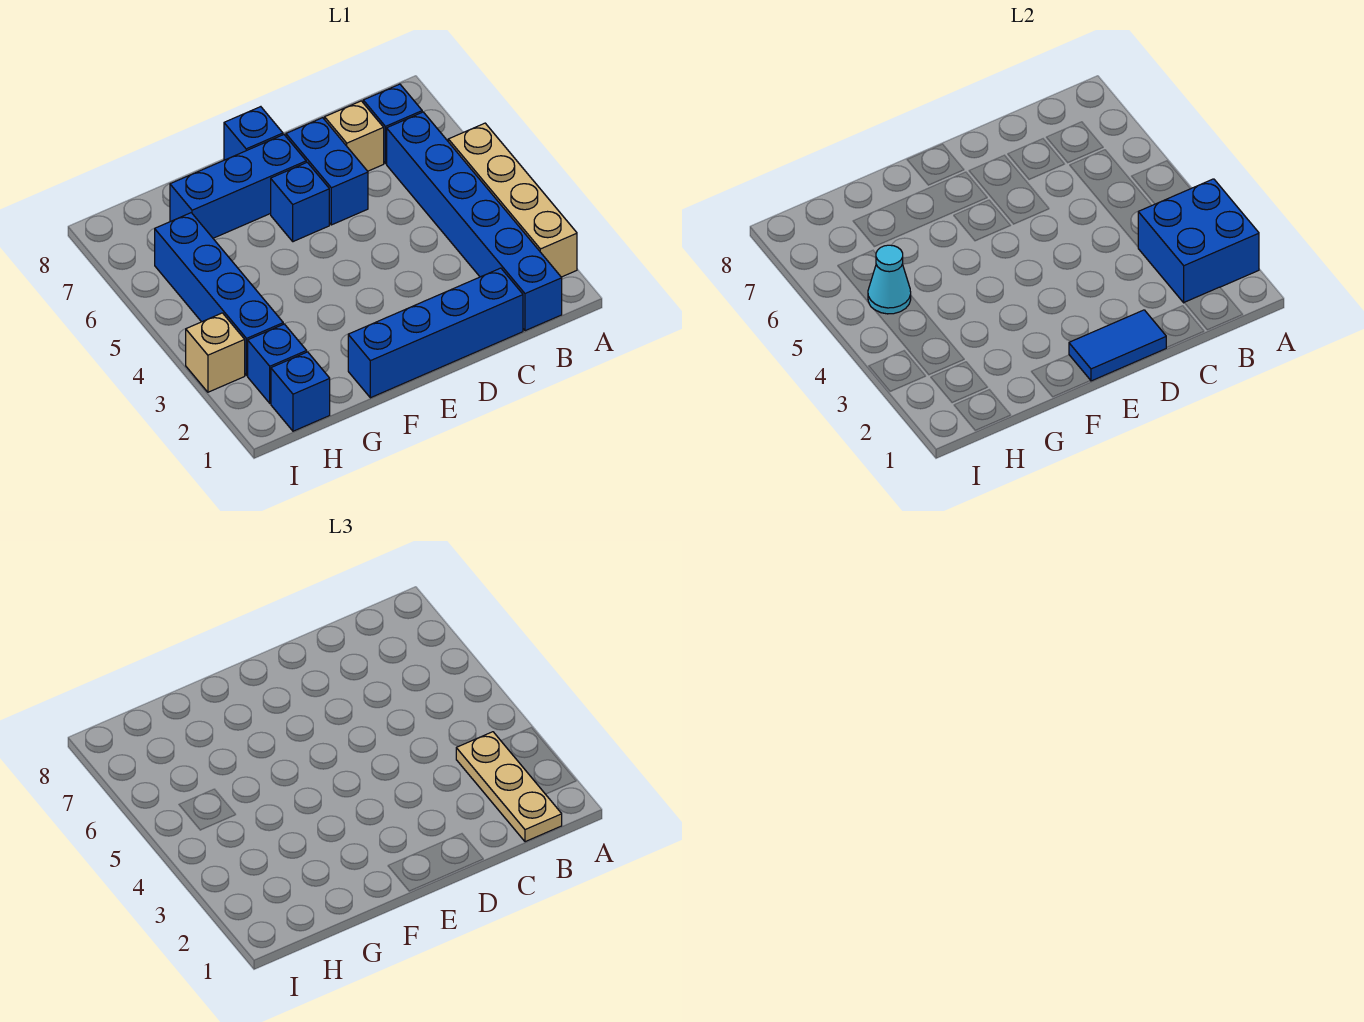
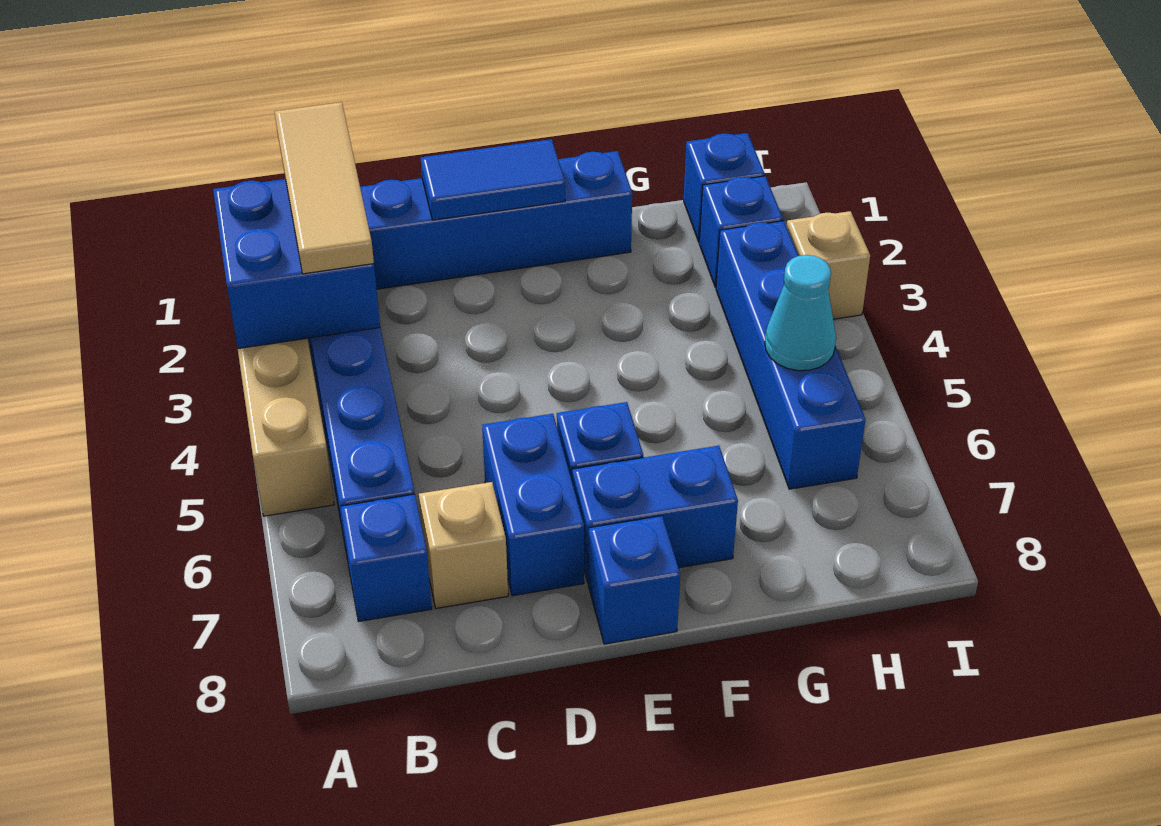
tan plate B1:B3 level 3 -> tan tile B1:B3 level 3
blue brick E7:G7 level 1 -> blue brick E7:F7 level 1

